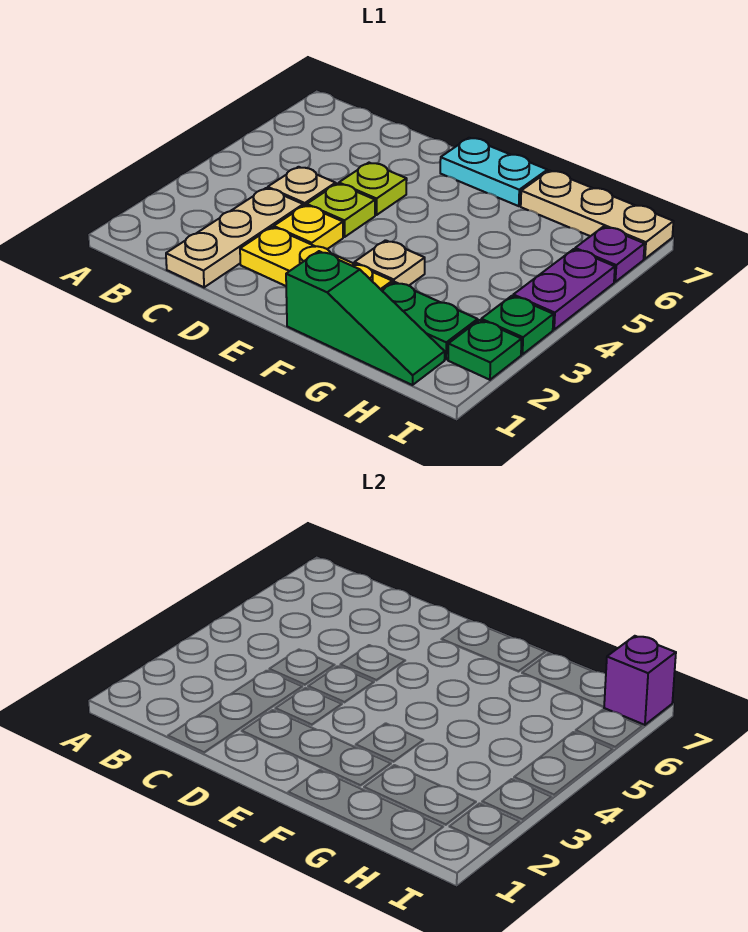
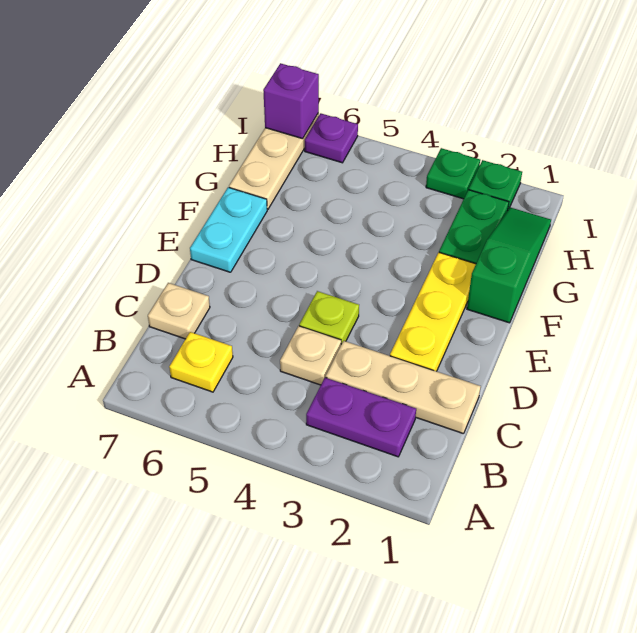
yellow plate D3 level 1 -> yellow plate B6 level 1
lime plate D5 level 1 -> none
tan plate F3 level 1 -> tan plate C7 level 1
purple plate I4:I5 level 1 -> purple plate B2:B3 level 1

